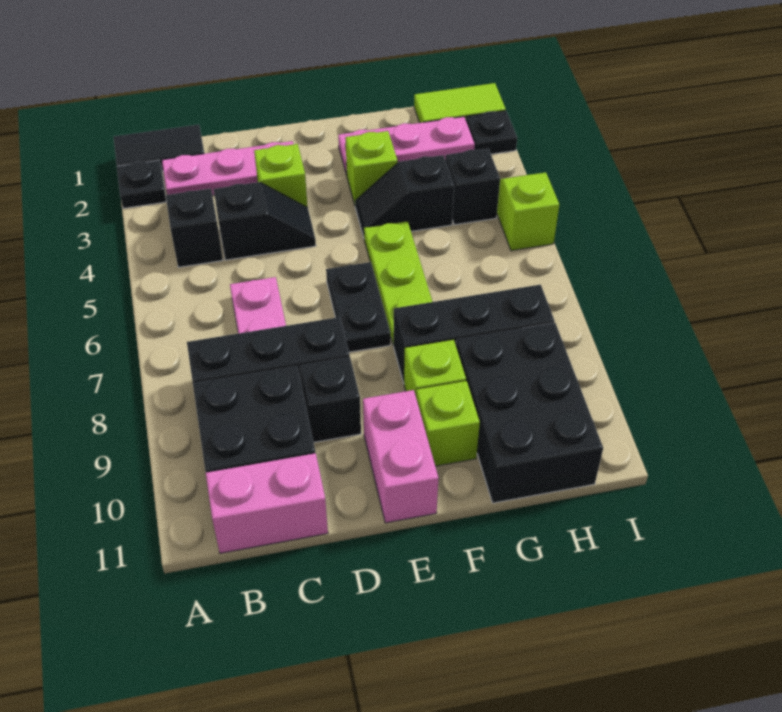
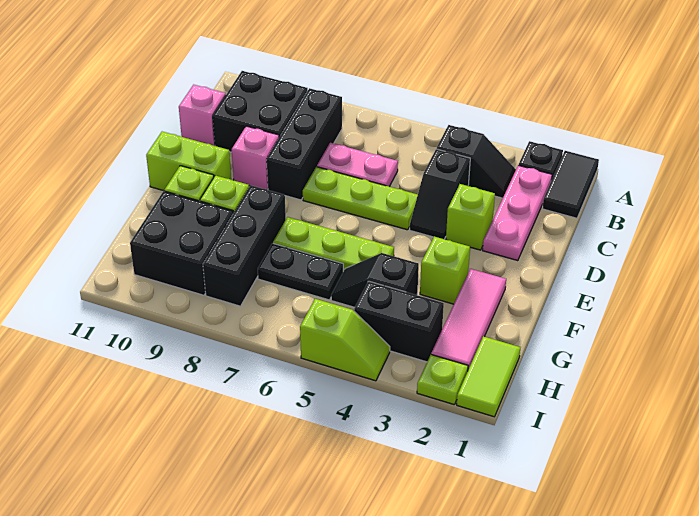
pink brick B11:C11 level 1 -> pink brick C11 level 1
none -> lime plate D5:D7 level 1
black brick D9 level 1 -> pink brick D9 level 1
black plate E6:E7 level 1 -> black plate G6:G7 level 1
pink brick E10:E11 level 1 -> lime brick E10:E11 level 1
pink plate F2:H2 level 1 -> pink tile F2:H2 level 1
black slope F4:G4 level 1 top G -> black slope G4:G5 level 1 top 4
black brick G9:H11 level 1 -> black brick G9:H10 level 1
black brick H4 level 1 -> black brick H3:H4 level 1
black plate I2 level 1 -> lime plate I2 level 1

